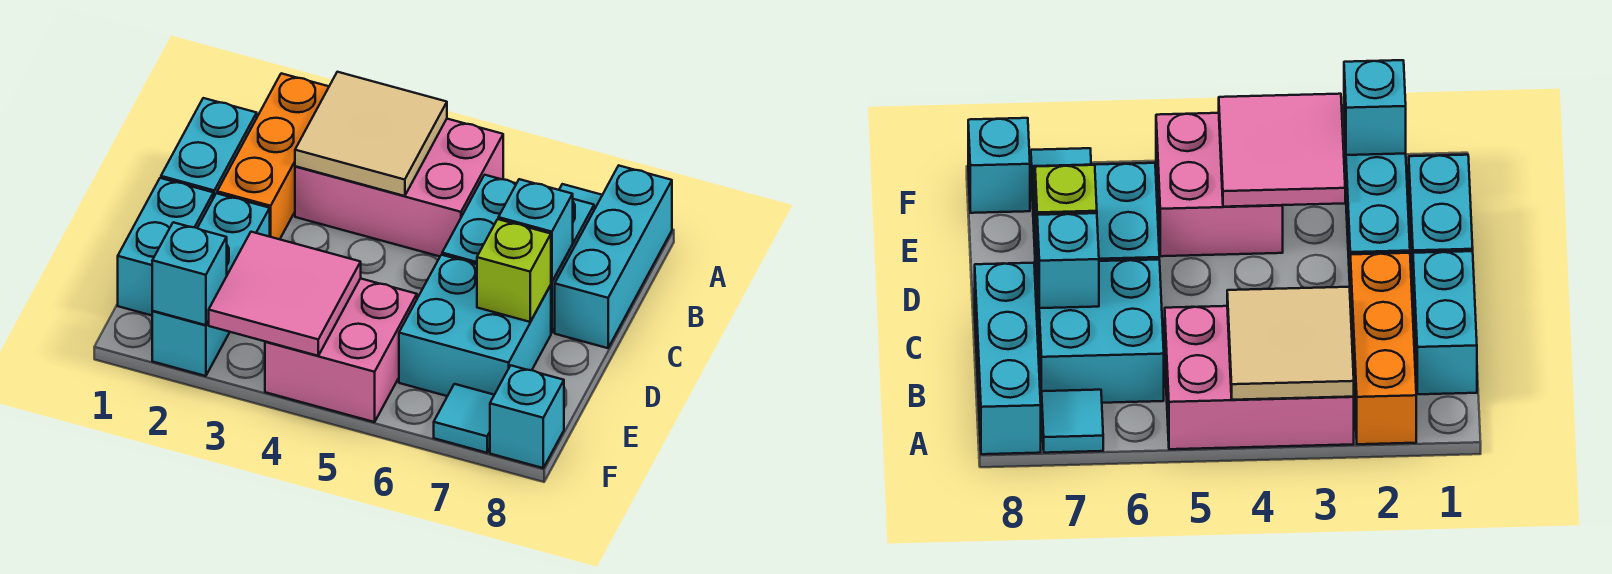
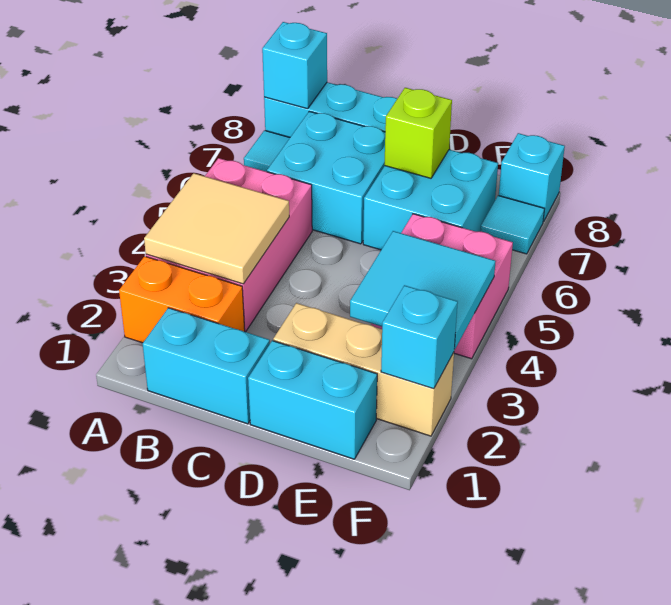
orange brick A2:C2 level 1 -> orange brick A2:B2 level 1
cyan brick C7 level 2 -> cyan brick A8 level 2
cyan brick D2:F2 level 1 -> tan brick D2:F2 level 1
pink tile E3:F4 level 2 -> cyan tile E3:F4 level 2

